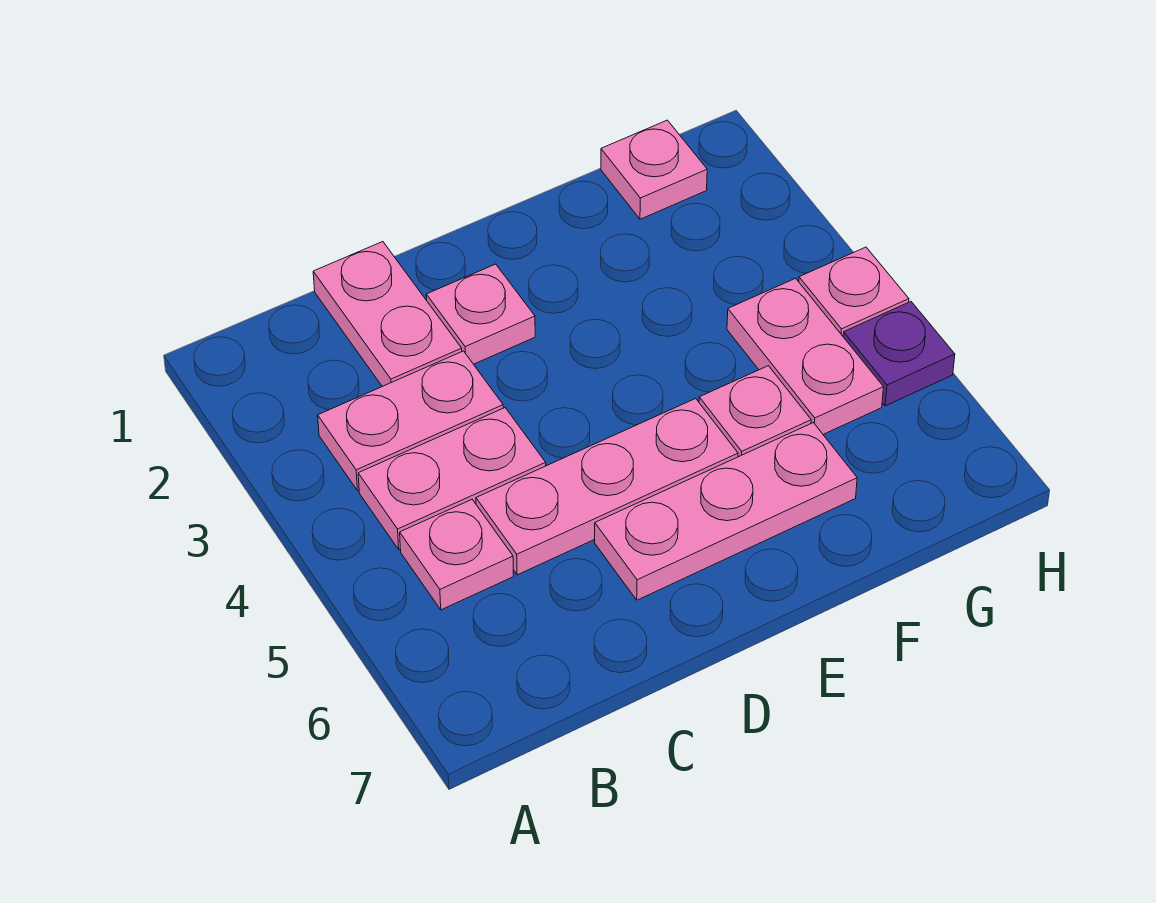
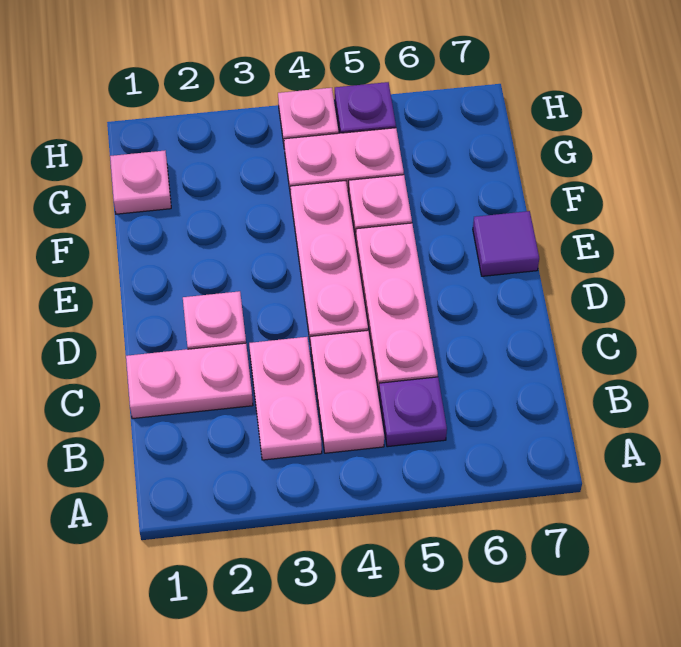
pink plate B5 level 1 -> purple plate B5 level 1
pink plate D6:F6 level 1 -> pink plate D4:F4 level 1
none -> purple tile E7 level 1

